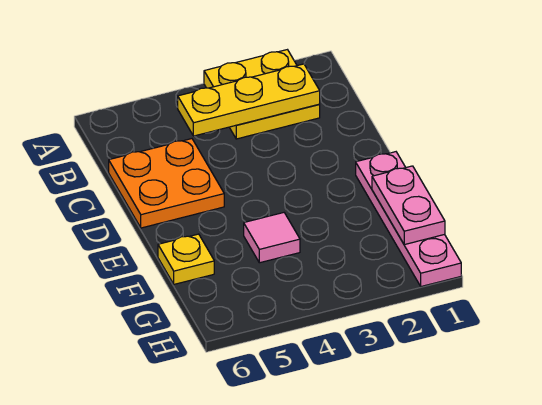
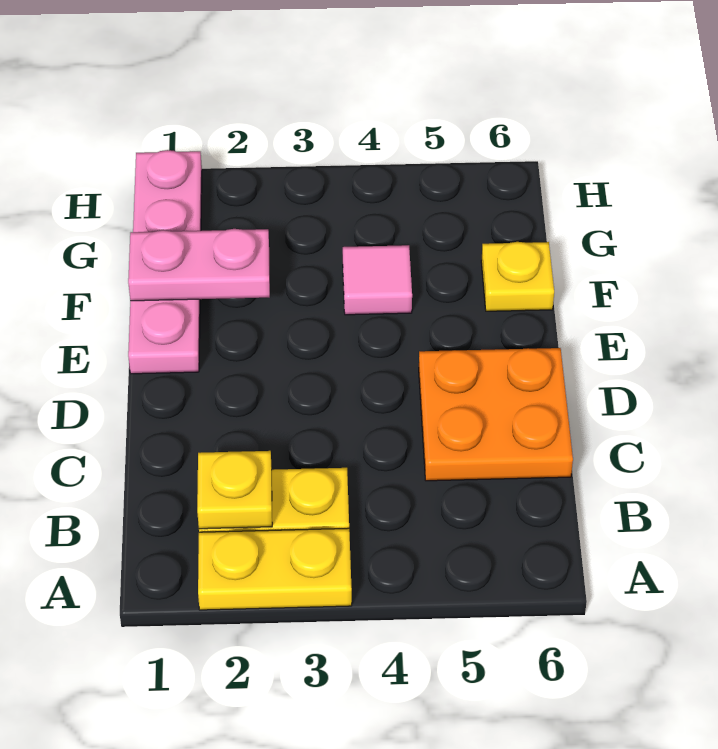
yellow plate B2:B4 level 2 -> yellow plate B2 level 2
pink plate F1:G1 level 2 -> pink plate F1:F2 level 2

